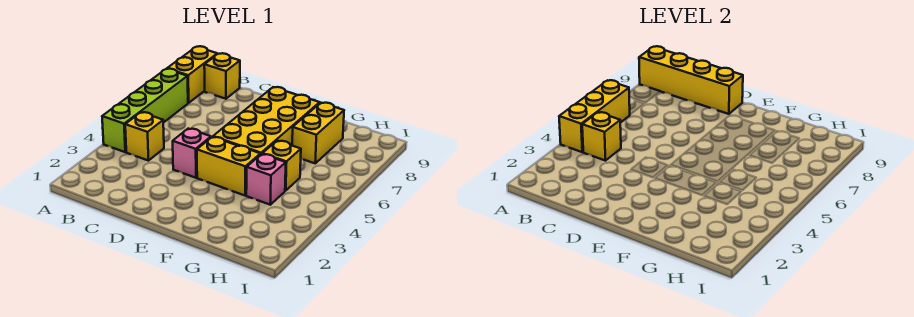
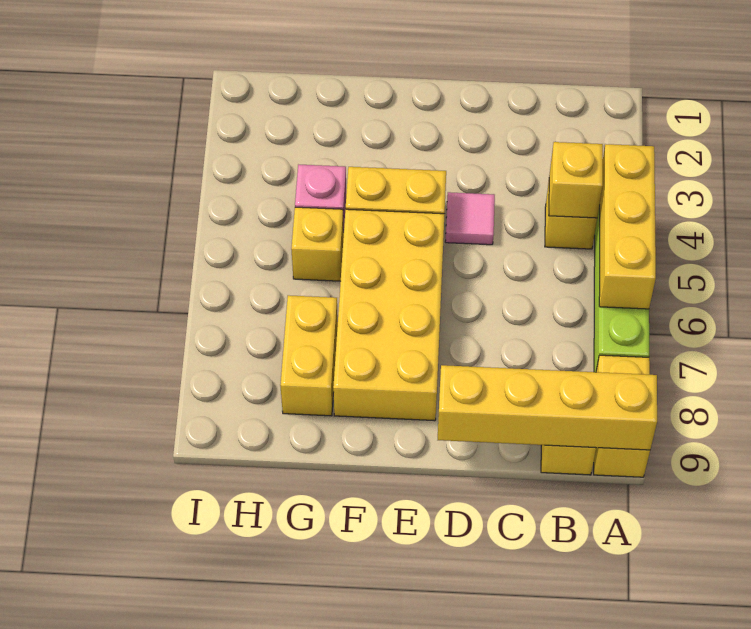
pink brick D4 level 1 -> pink tile D4 level 1

